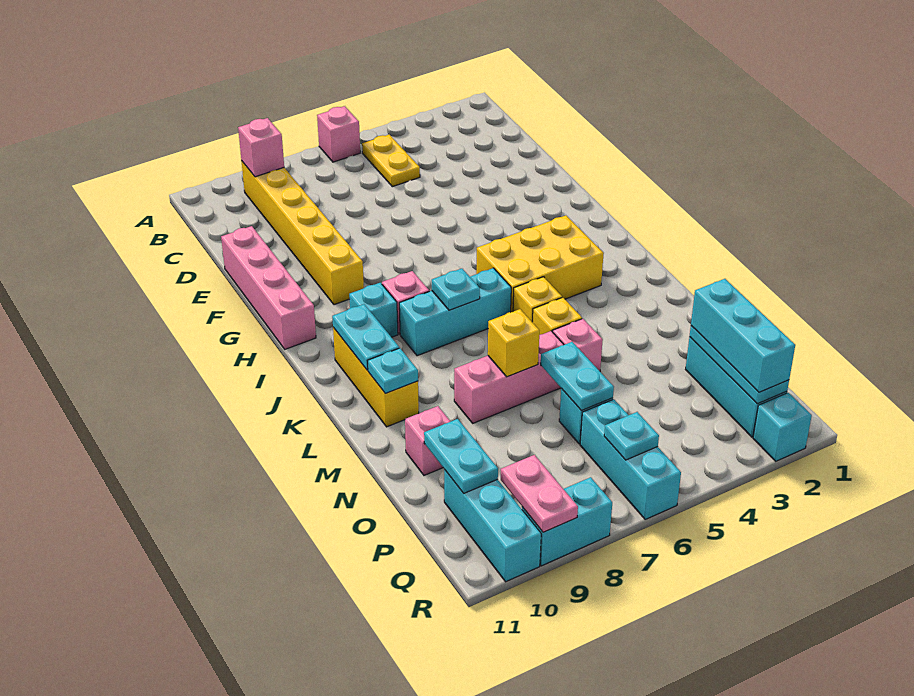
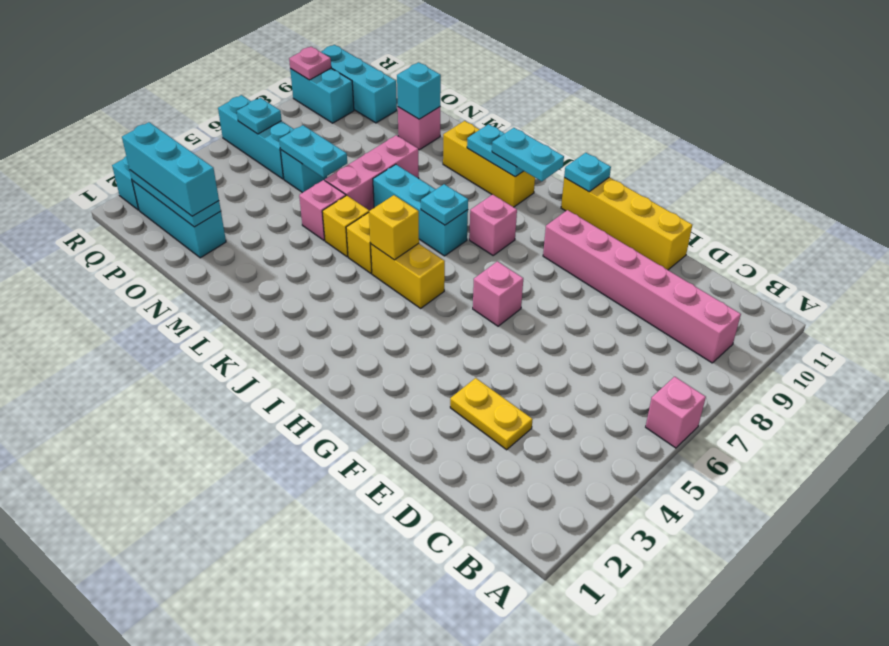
yellow plate B5:C5 level 1 -> yellow plate D3:E3 level 1
yellow brick B9:G9 level 1 -> pink brick B9:G9 level 1
pink brick B9 level 2 -> pink brick G6 level 1
pink brick E11:H11 level 1 -> yellow brick E11:H11 level 1
yellow brick I3:J5 level 1 -> yellow brick I5:J5 level 1
cyan brick I9 level 1 -> cyan brick N10 level 2
cyan brick J6:J8 level 1 -> cyan brick J7:L7 level 1
cyan plate L10 level 2 -> cyan plate H11 level 2
yellow brick M7 level 2 -> yellow brick J5 level 2
cyan plate O10:P10 level 2 -> cyan plate I10:J10 level 3
pink plate Q9:R9 level 2 -> pink plate R9 level 2
cyan brick R8:R9 level 1 -> cyan brick Q9:R9 level 1

